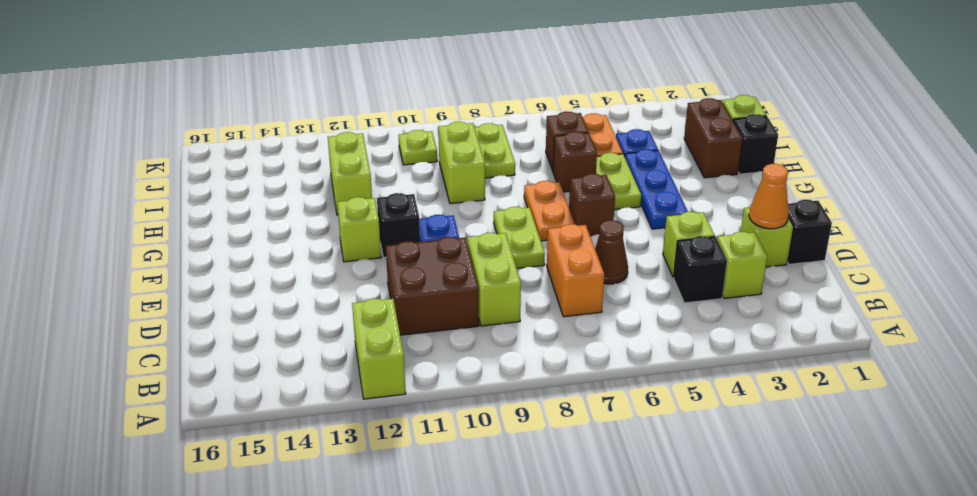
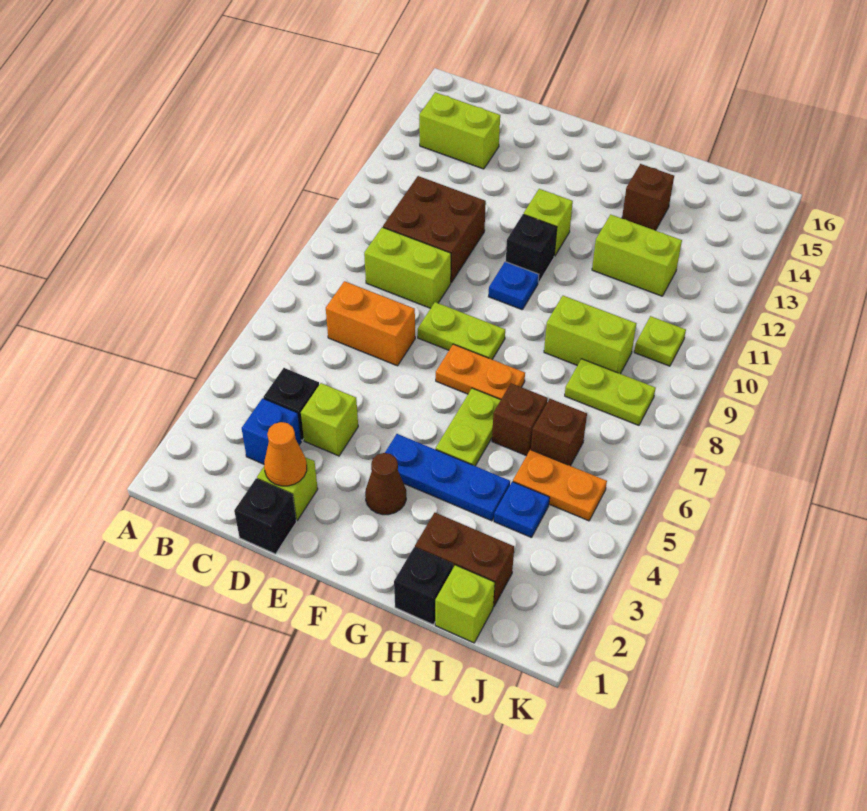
lime brick A12:B12 level 1 -> lime brick B14:C14 level 1
lime brick C3 level 1 -> blue brick C3 level 1
brown cone D6 level 1 -> brown cone F3 level 1
brown brick F6 level 1 -> brown brick H14 level 1
lime plate G5:H5 level 1 -> lime plate G5:G6 level 1

